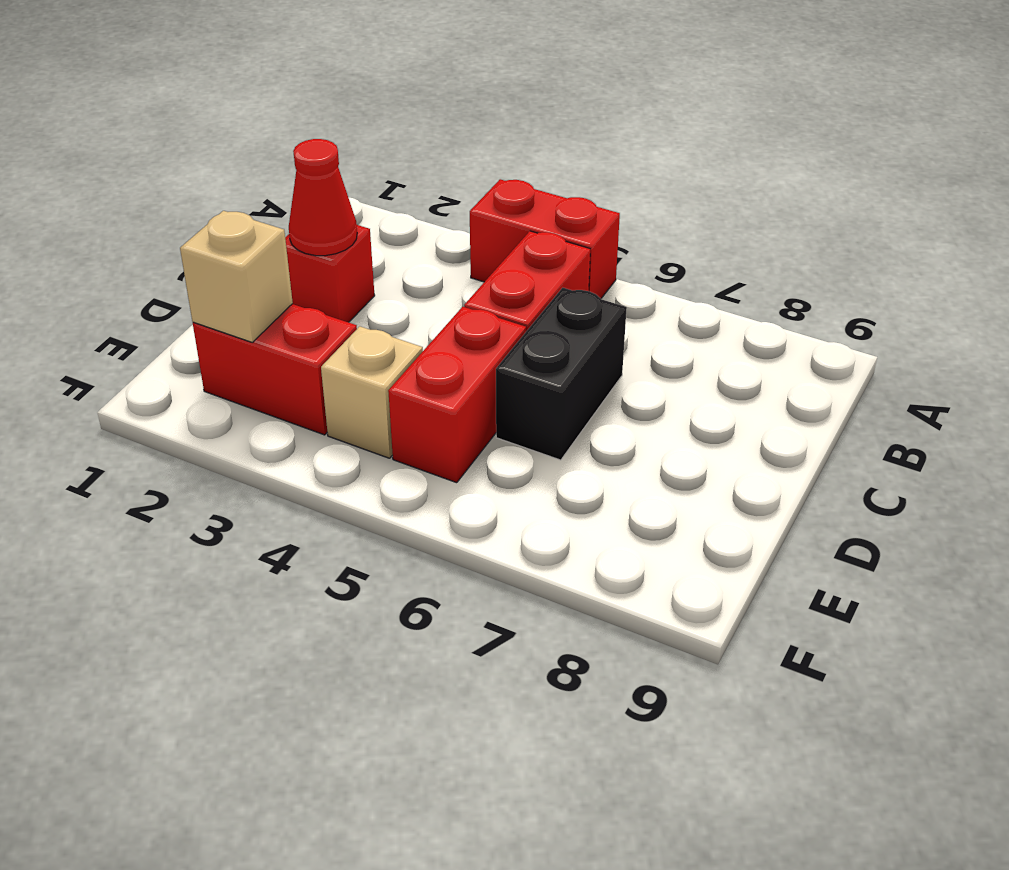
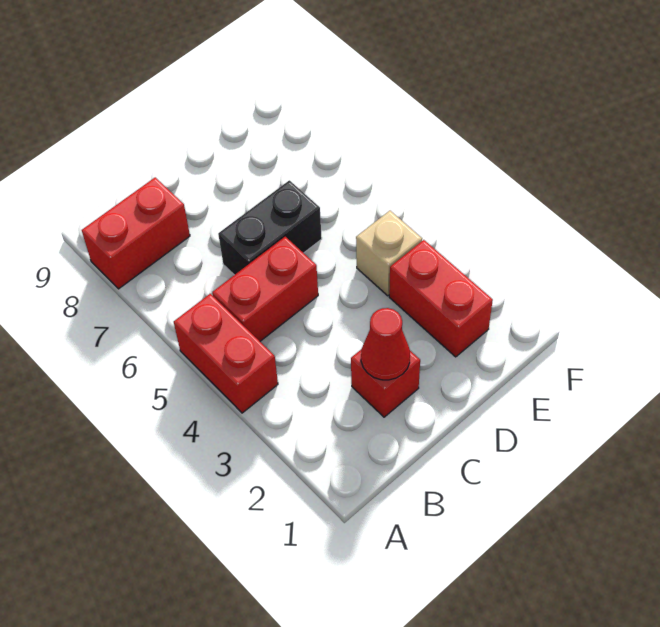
red brick D5:E5 level 1 -> red brick A8:B8 level 1
tan brick E2 level 2 -> none

